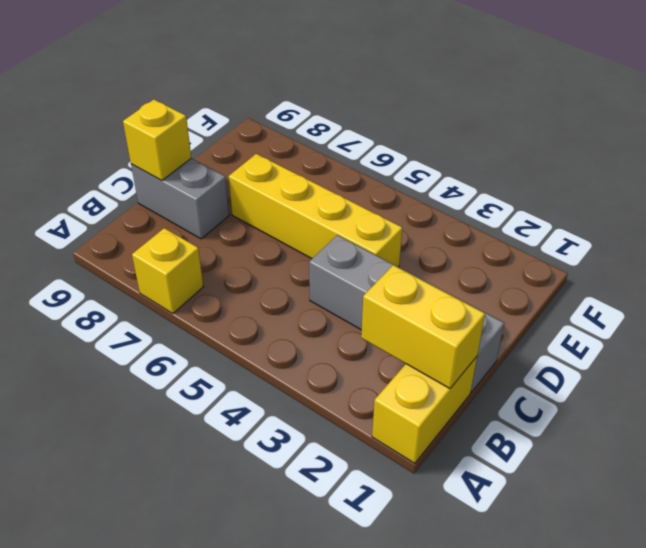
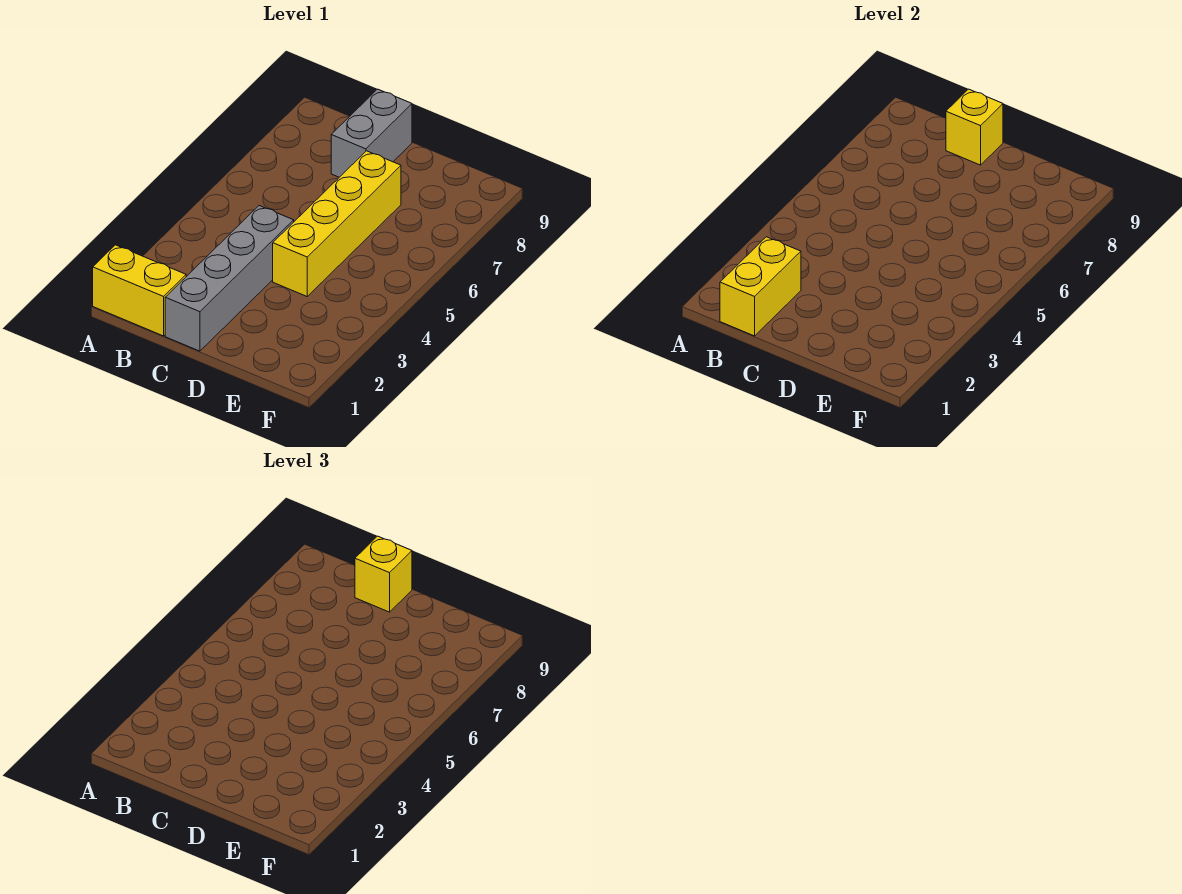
yellow brick A7 level 1 -> yellow brick C9 level 3

